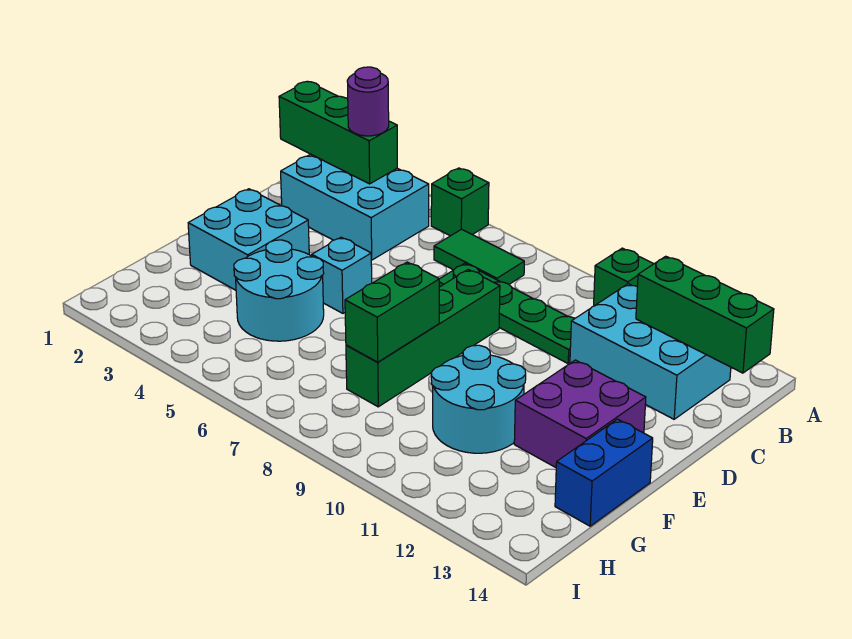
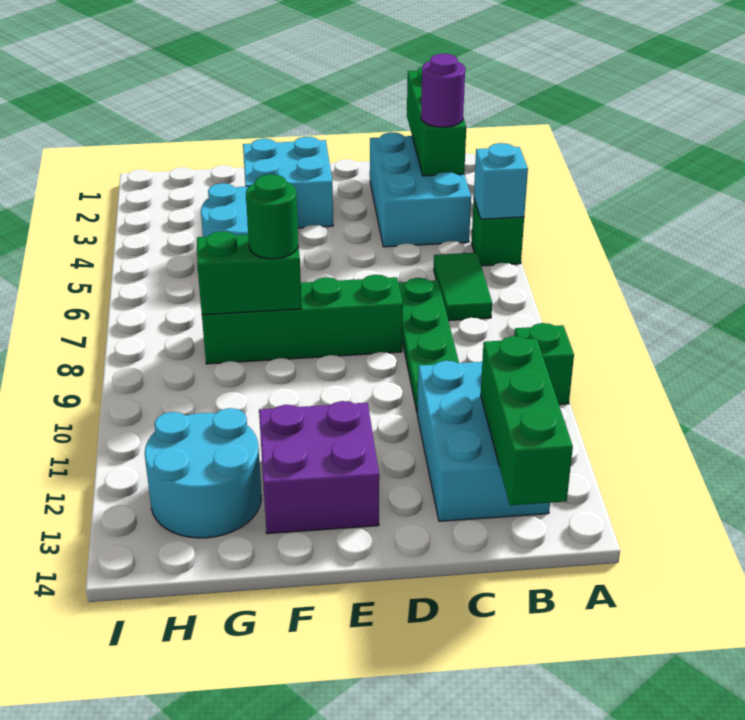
cyan brick E5 level 1 -> cyan brick A5 level 2
none -> green round brick F8 level 3
cyan round brick F10:G11 level 1 -> cyan round brick G12:H13 level 1
blue brick F14:G14 level 1 -> none

